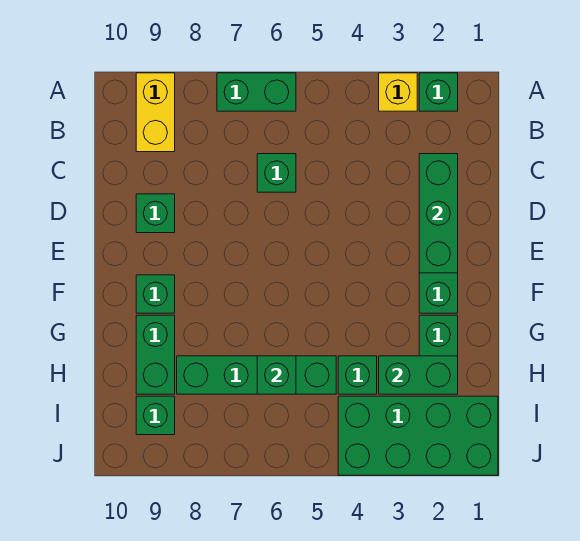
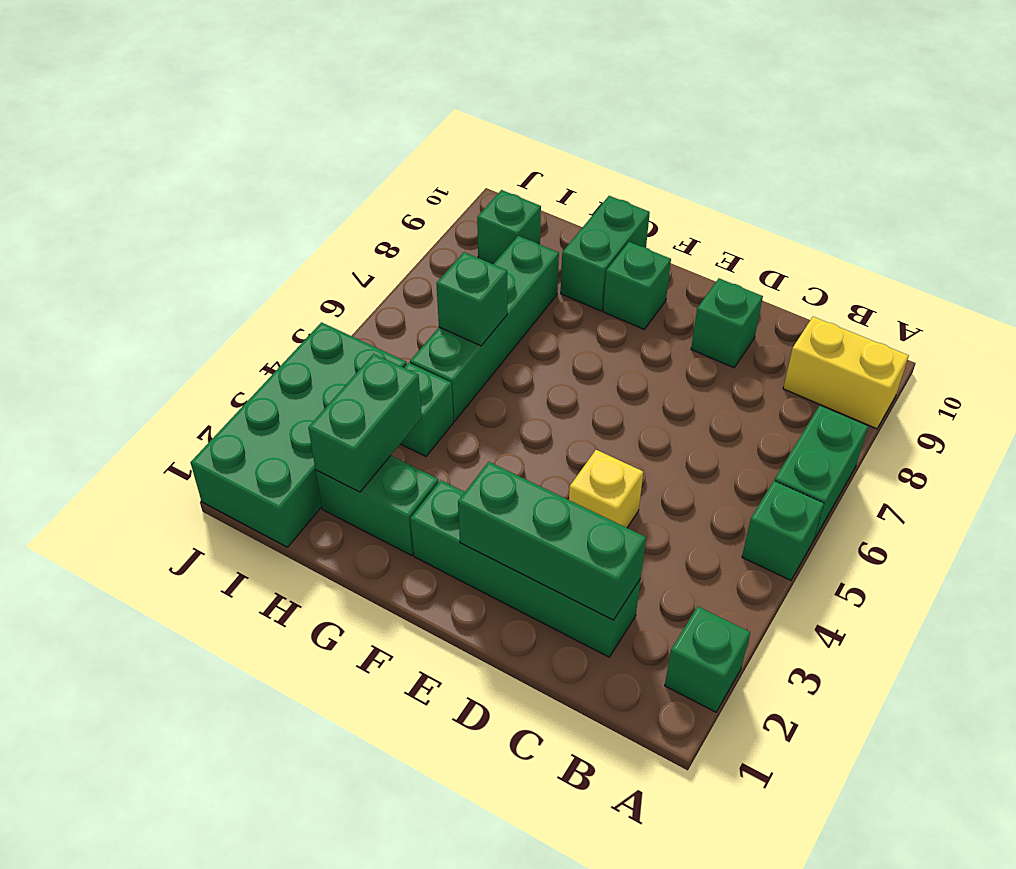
yellow brick A3 level 1 -> yellow brick D4 level 1
green brick C6 level 1 -> green brick A5 level 1
green brick G9:H9 level 1 -> green brick G9:G10 level 1

